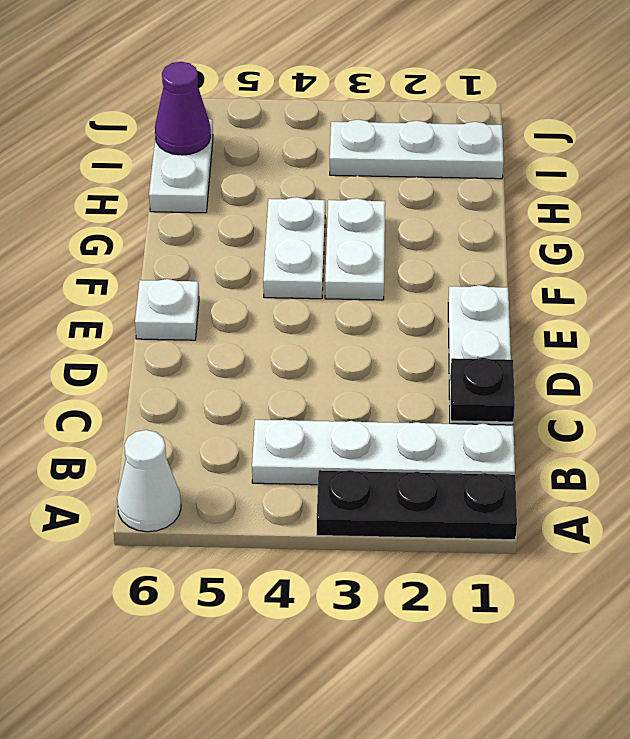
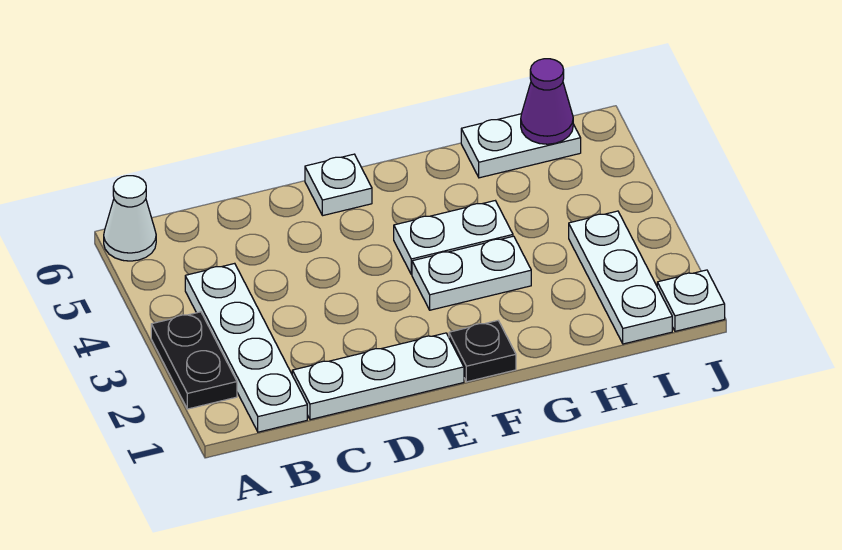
black plate A1:A3 level 1 -> black plate A2:A3 level 1
black plate C1 level 2 -> black plate F1 level 1
none -> white plate J1 level 1

